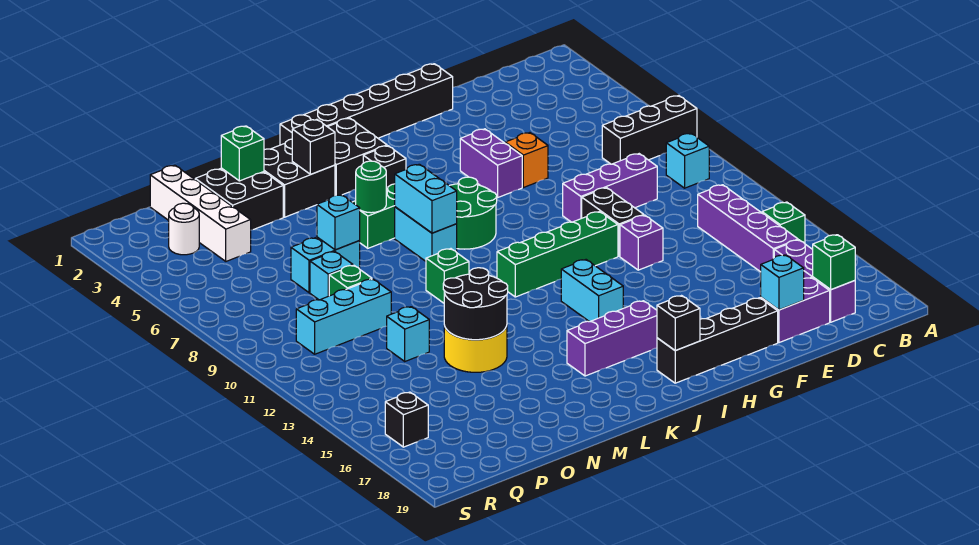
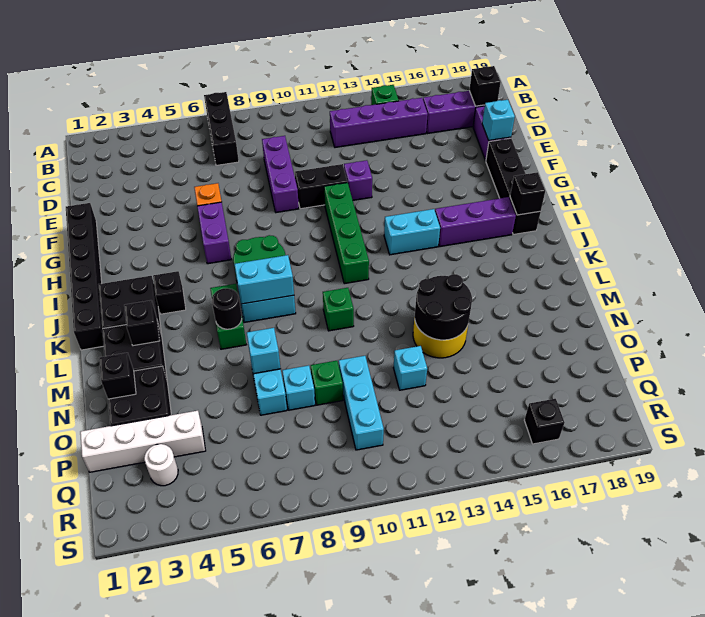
cyan brick B9 level 1 -> none
green brick C18 level 2 -> black brick C18 level 2
purple brick G5:G6 level 1 -> purple brick G6:H6 level 1
purple brick I16:K16 level 1 -> purple brick I15:I17 level 1
green round brick L6 level 2 -> black round brick L6 level 2
green brick N2 level 2 -> black brick N2 level 2

